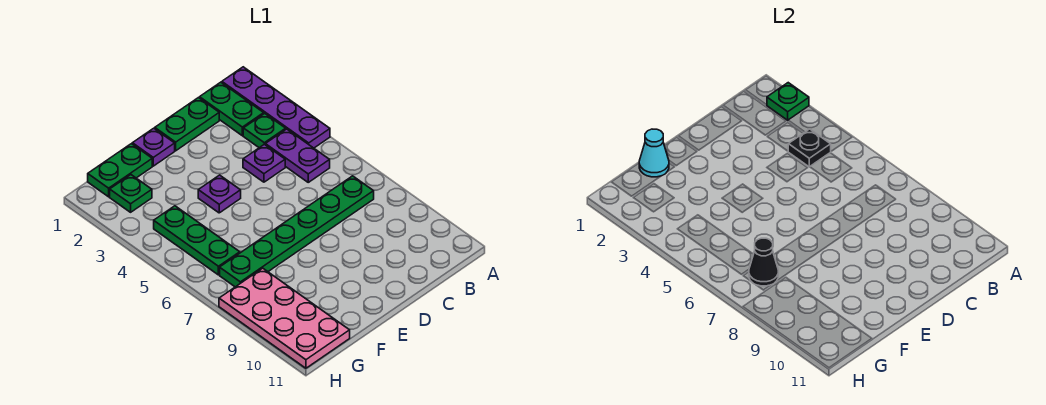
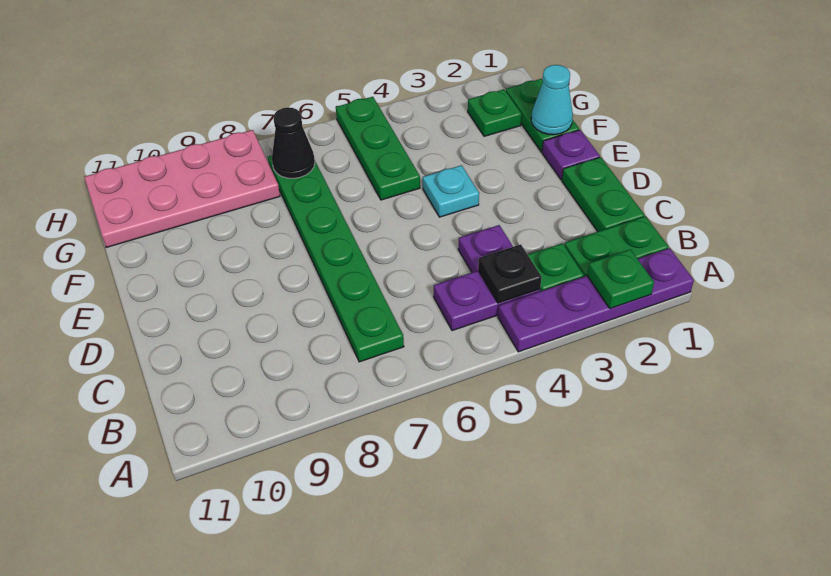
purple plate E4 level 1 -> cyan plate E4 level 1
green plate G4:G6 level 1 -> green plate F5:H5 level 1

